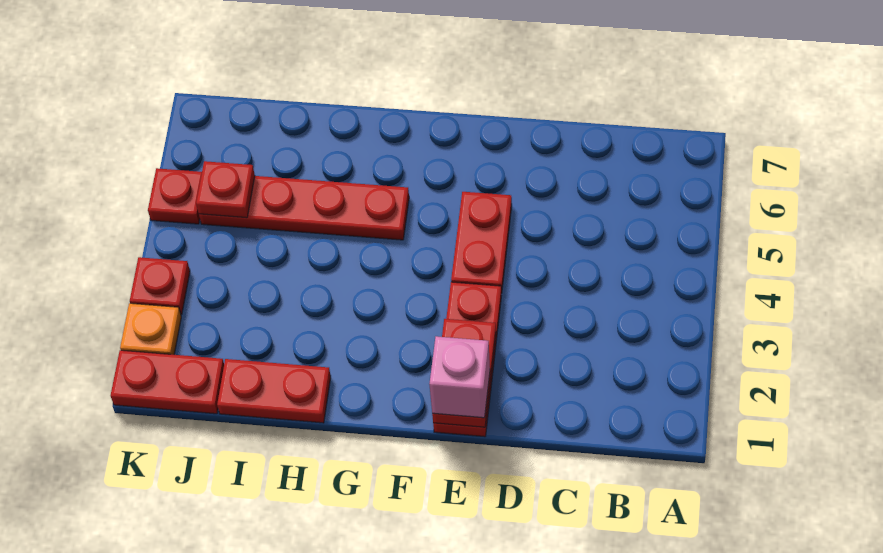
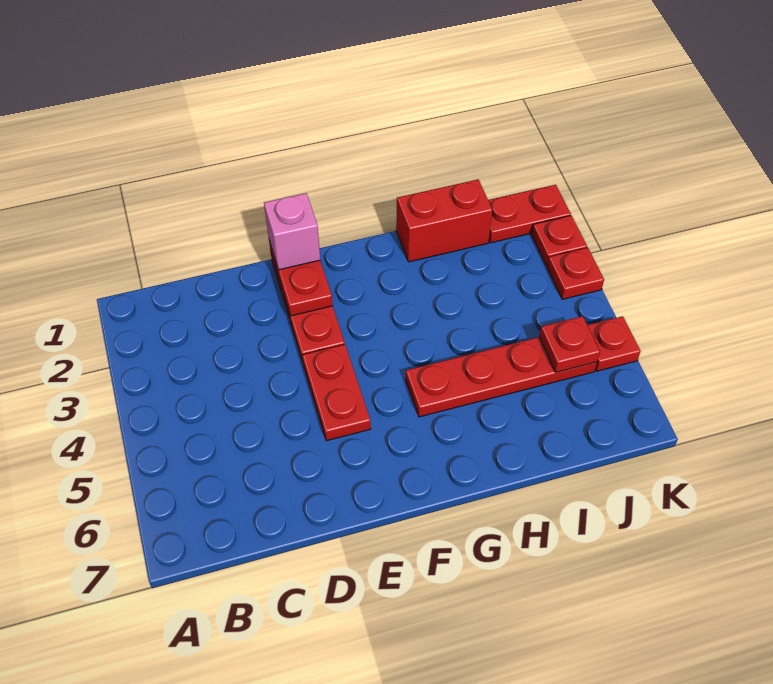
red plate H1:I1 level 1 -> red brick H1:I1 level 1
orange plate K2 level 1 -> red plate K2 level 1

